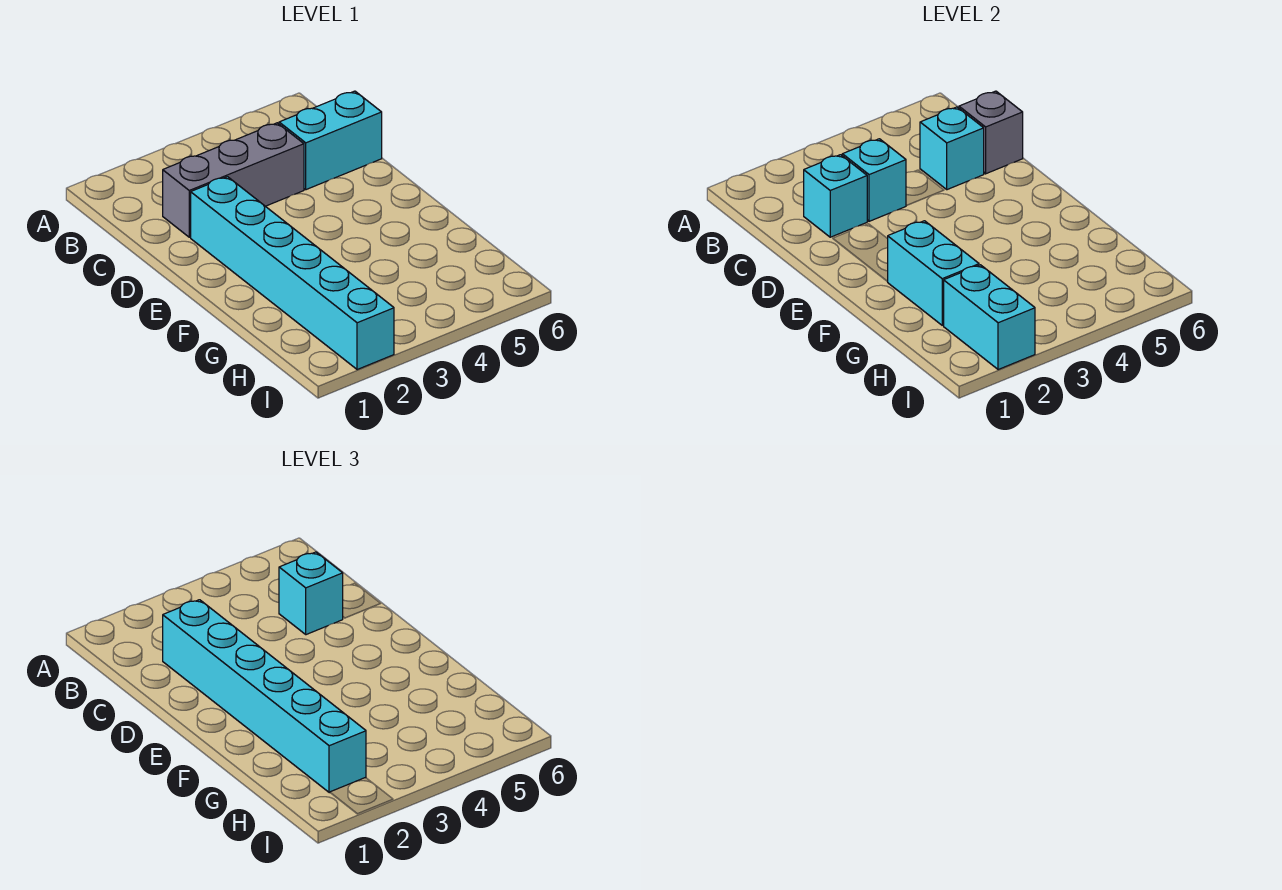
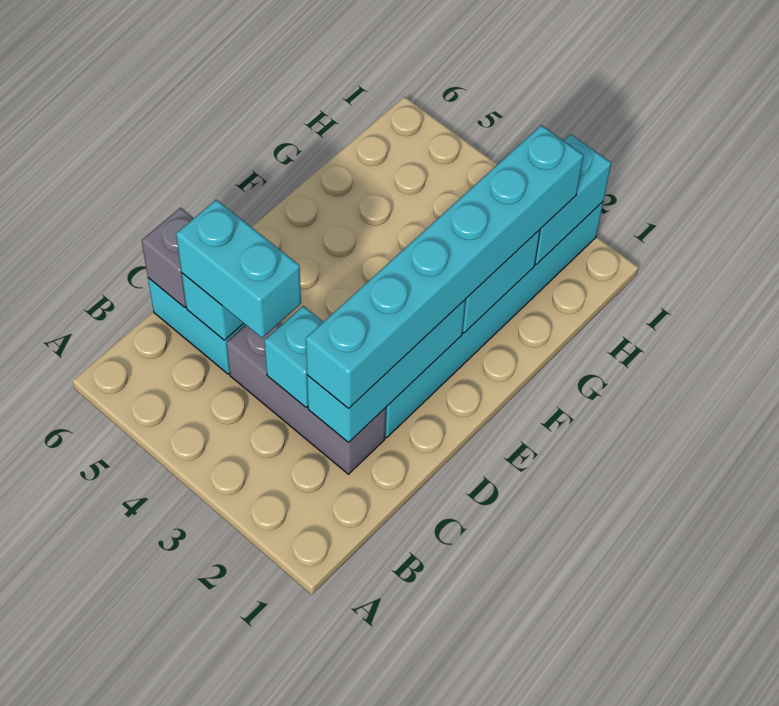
cyan brick C2 level 2 -> cyan brick C2:E2 level 2
cyan brick C5 level 3 -> cyan brick C4:C5 level 3

